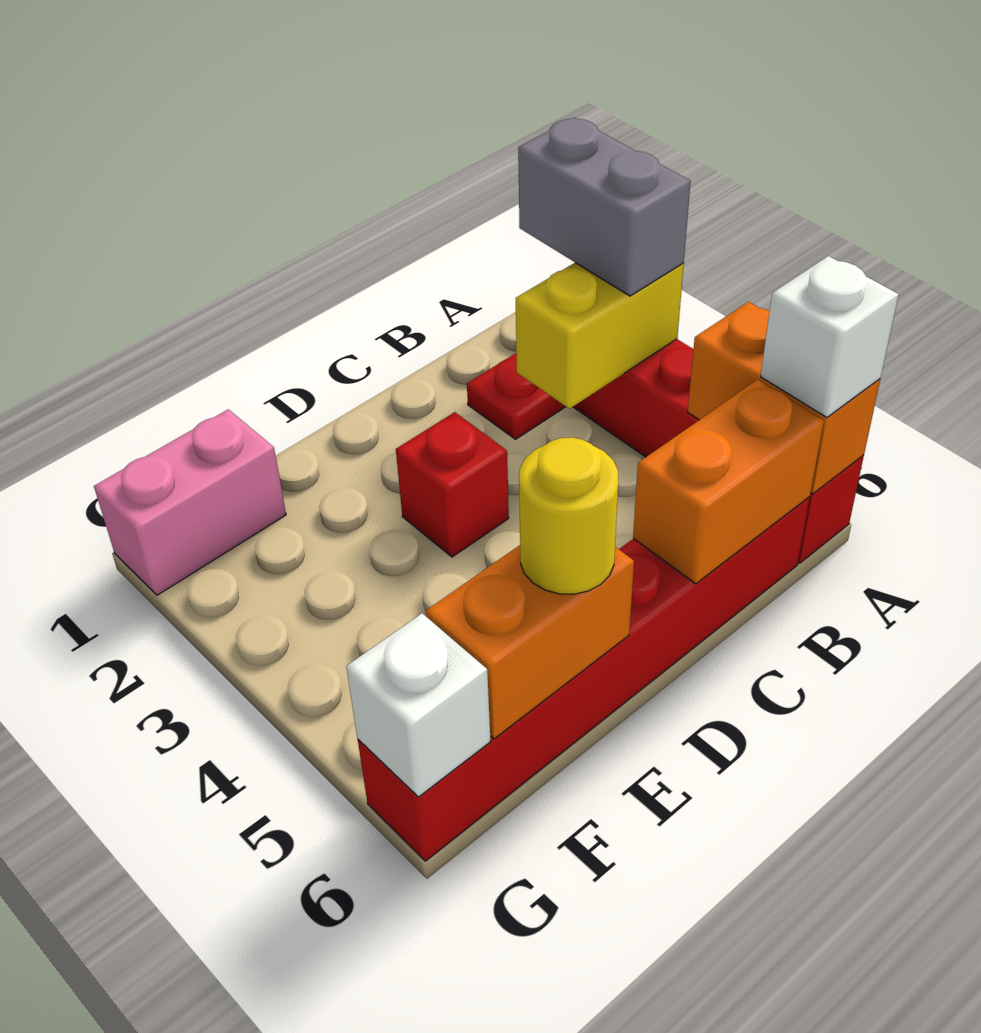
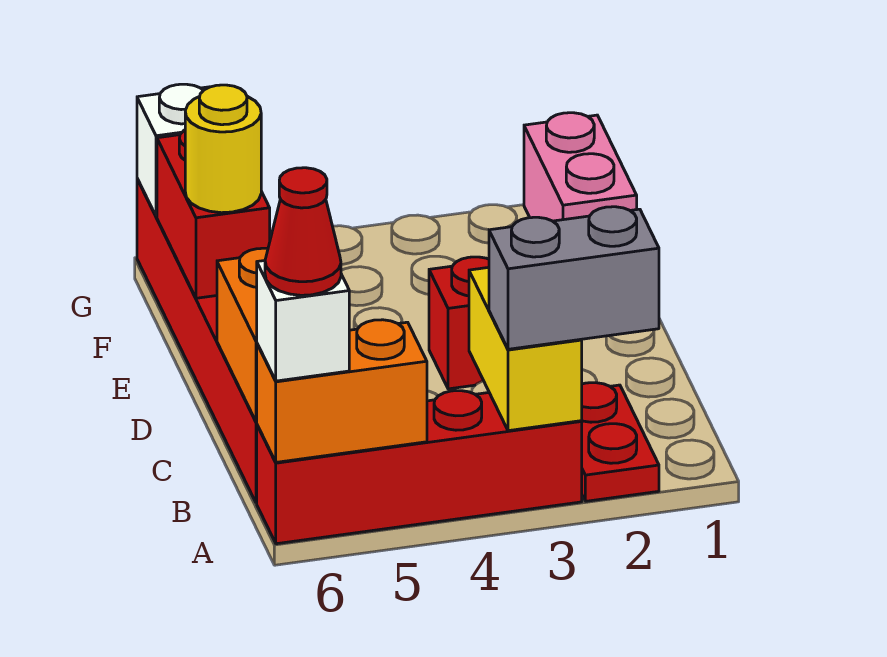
none -> red cone A6 level 4
orange brick E6:F6 level 2 -> red brick E6:F6 level 2

